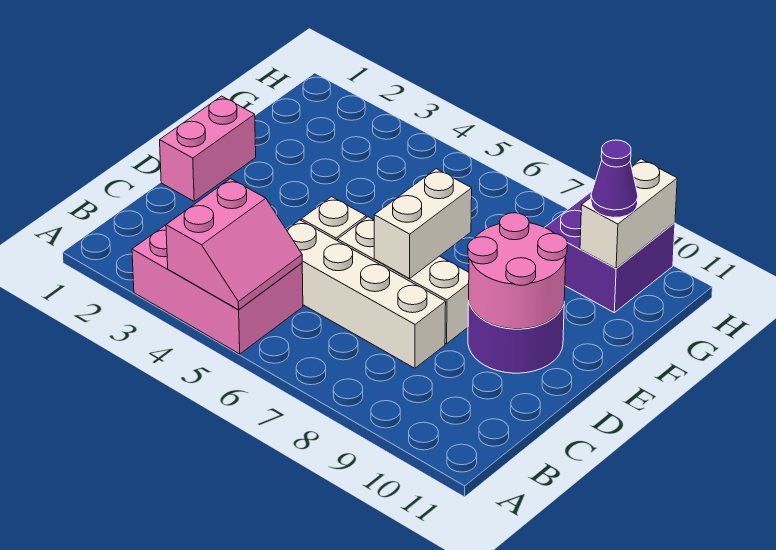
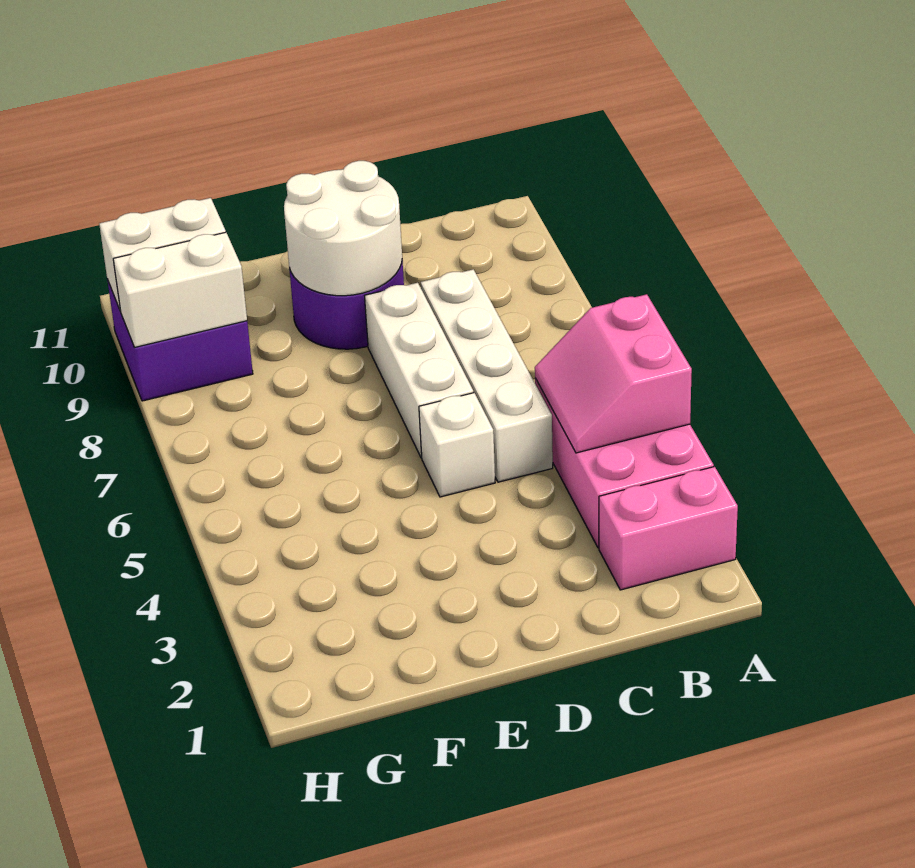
pink slope A4:B5 level 2 top 4 -> pink slope A4:B5 level 2 top A
pink brick D1:E1 level 1 -> pink brick A2:B2 level 1
white brick D7:E7 level 2 -> white brick G9:H9 level 2
pink round brick D9:E10 level 2 -> white round brick D9:E10 level 2
purple cone G10 level 3 -> none

